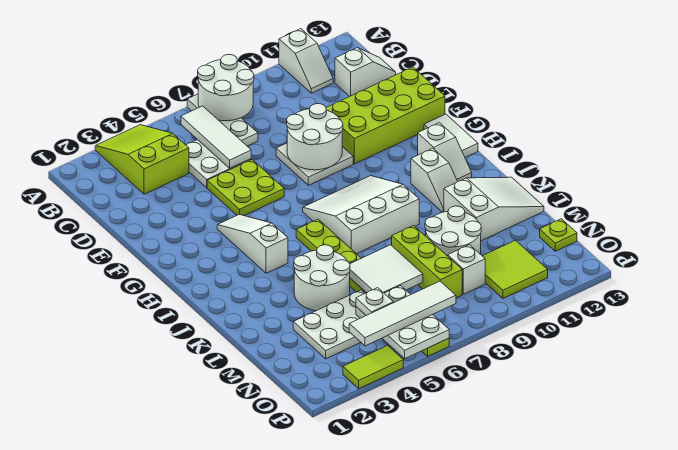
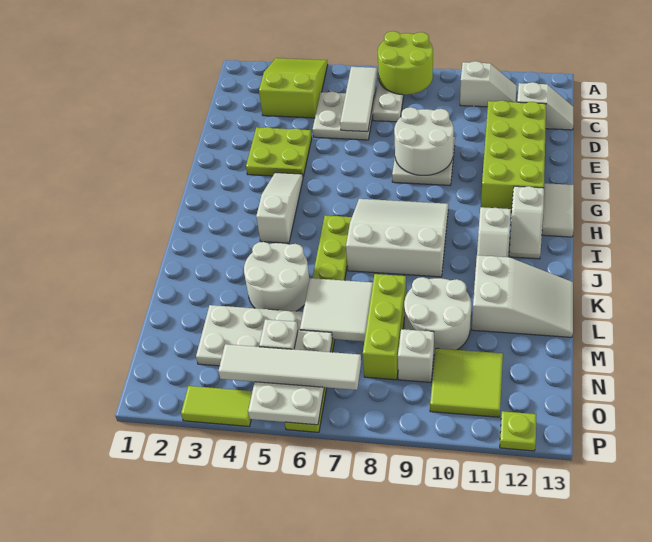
white round brick A7:B8 level 2 -> lime round brick A7:B8 level 2
white slope A11:B11 level 1 top A -> white slope B10:B11 level 1 top 10
lime plate E5:F6 level 1 -> lime plate E3:F4 level 1
lime brick E10:F13 level 1 -> lime brick D11:G12 level 1
lime plate N13 level 1 -> lime plate P12 level 1

